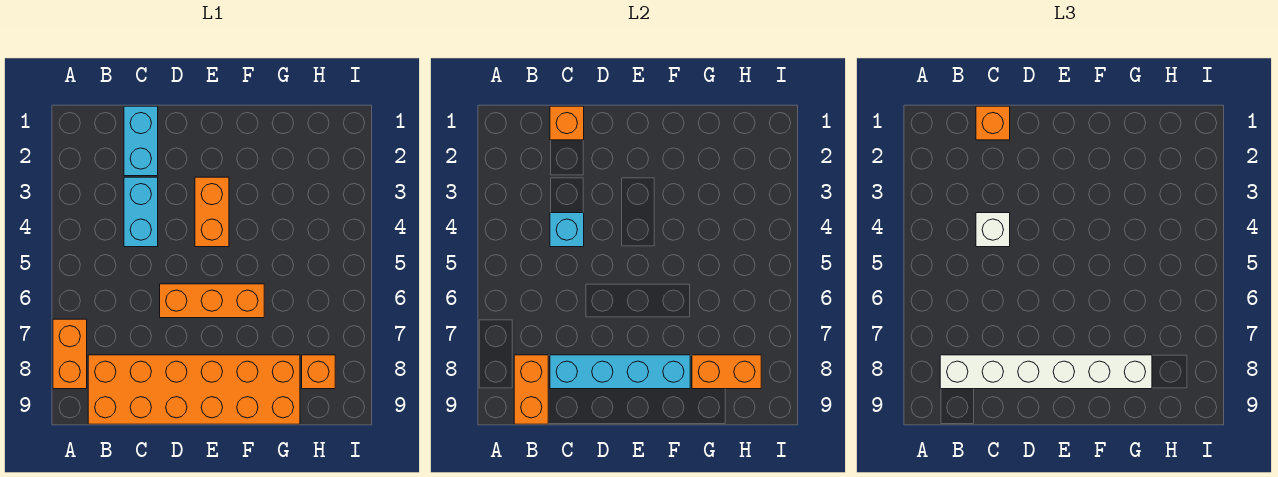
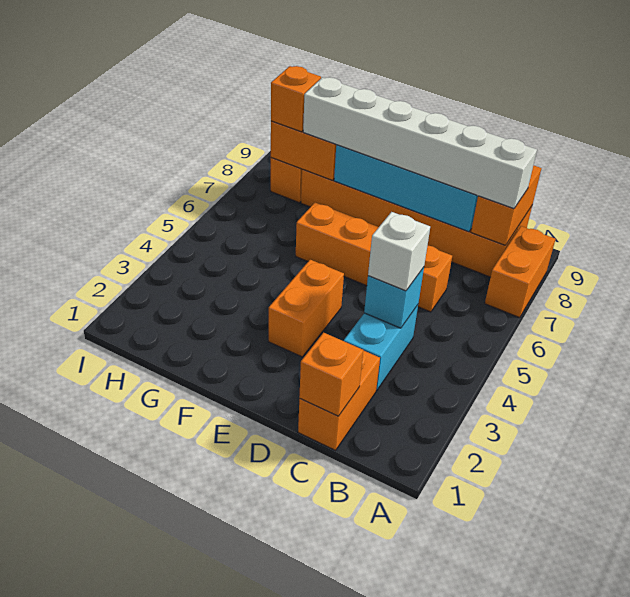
cyan brick C1:C2 level 1 -> orange brick C1:C2 level 1
orange brick C1 level 3 -> orange brick H8 level 3
orange brick D6:F6 level 1 -> orange brick C6:F6 level 1

